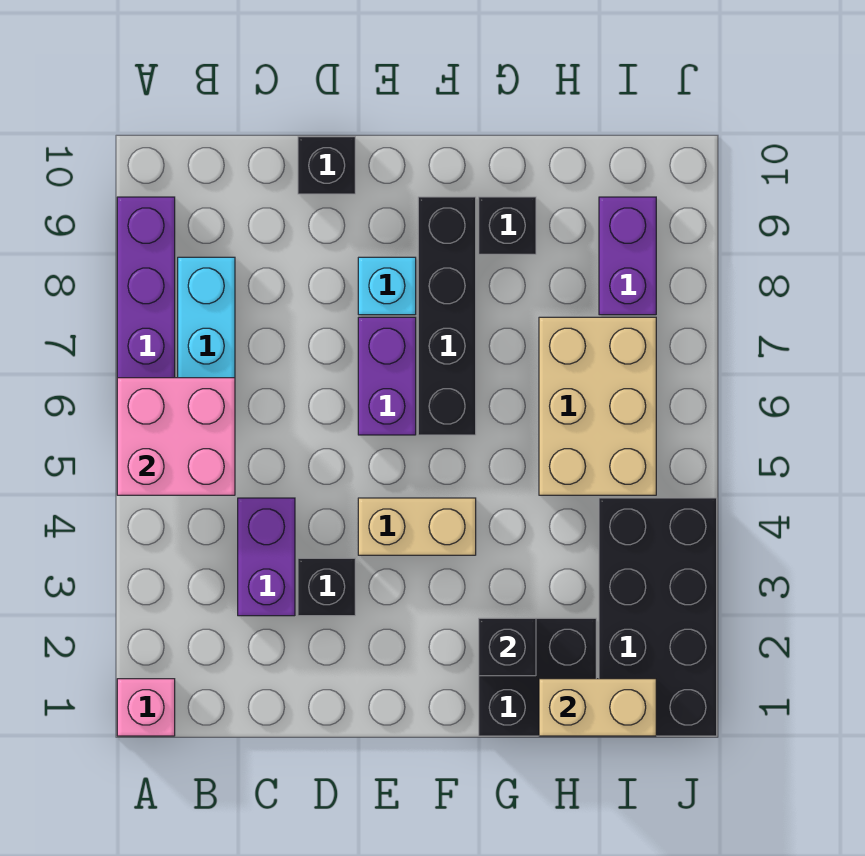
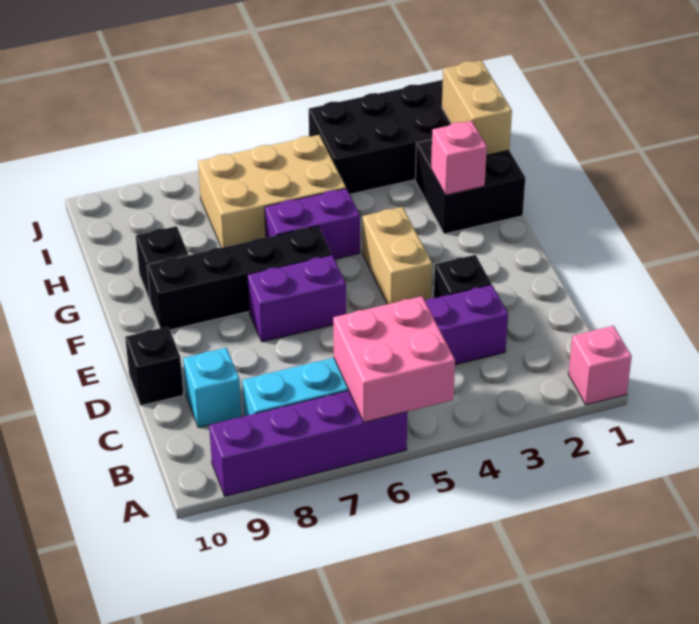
cyan brick E8 level 1 -> cyan brick C9 level 1
black brick G2 level 2 -> pink brick G2 level 2
purple brick I8:I9 level 1 -> purple brick G5:G6 level 1

